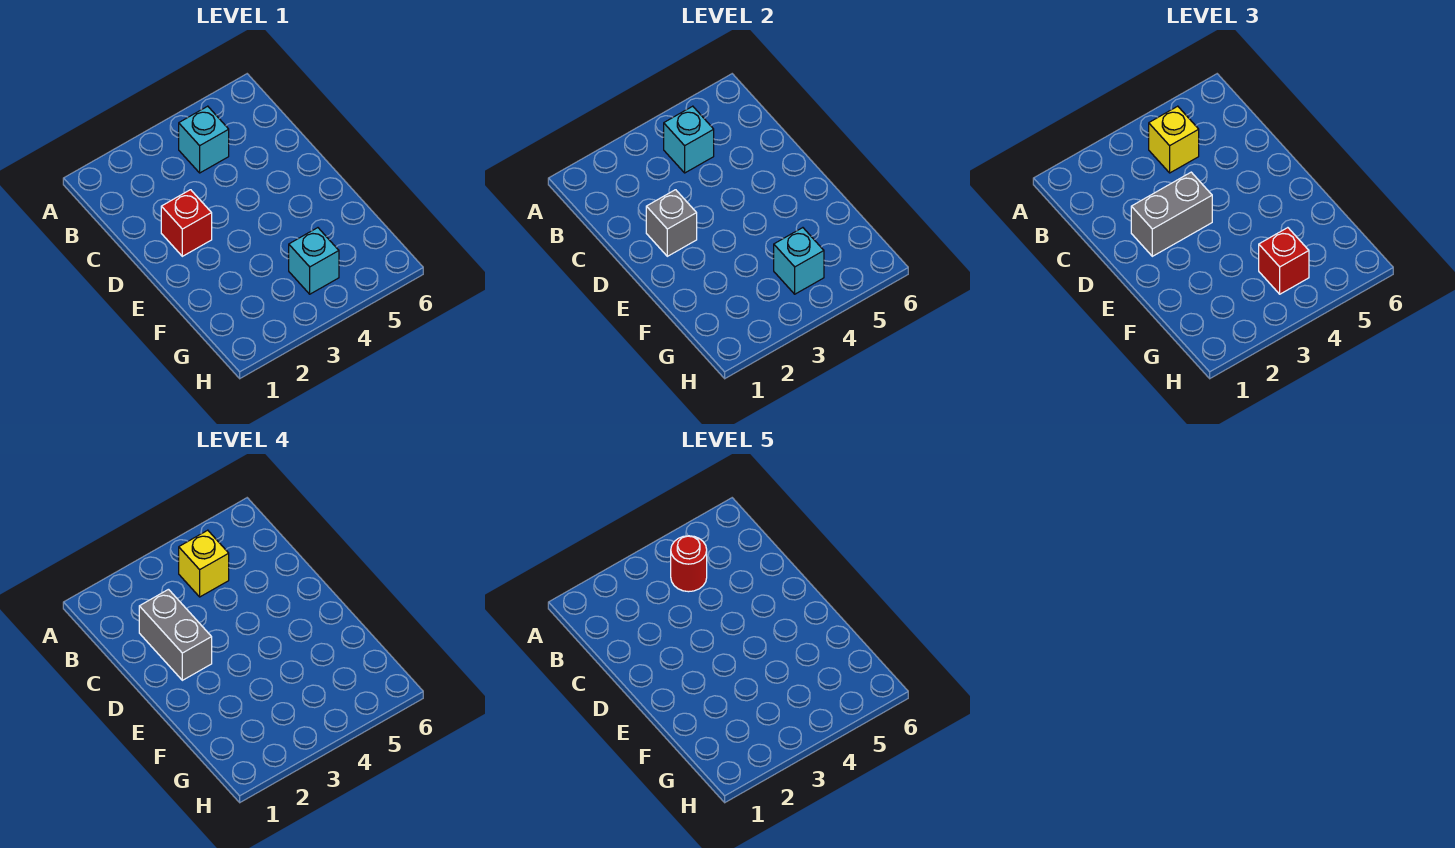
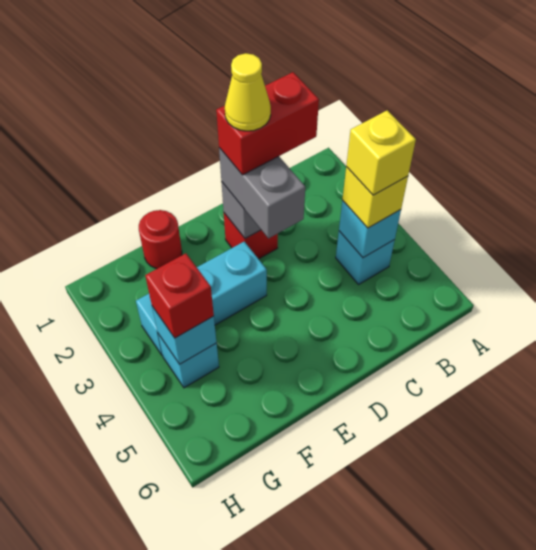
red round brick B4 level 5 -> red round brick F1 level 1
grey brick C2:D2 level 4 -> red brick C2:D2 level 4
none -> yellow cone D2 level 5
none -> cyan brick E3:G3 level 1

